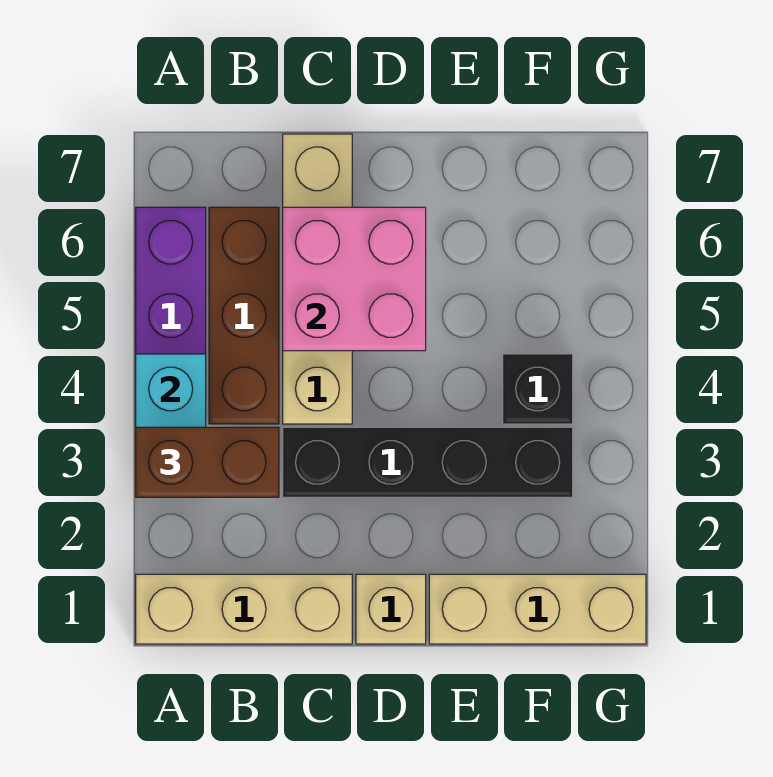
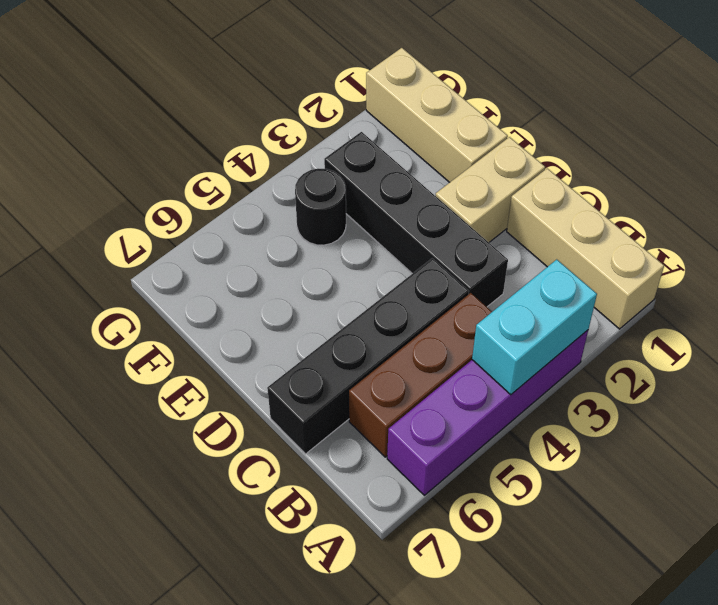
brown brick A3:B3 level 3 -> none
tan brick C4:C7 level 1 -> black brick C4:C7 level 1
pink brick C5:D6 level 2 -> none
tan brick D1 level 1 -> tan brick D1:D2 level 1
black brick F4 level 1 -> black round brick F4 level 1

